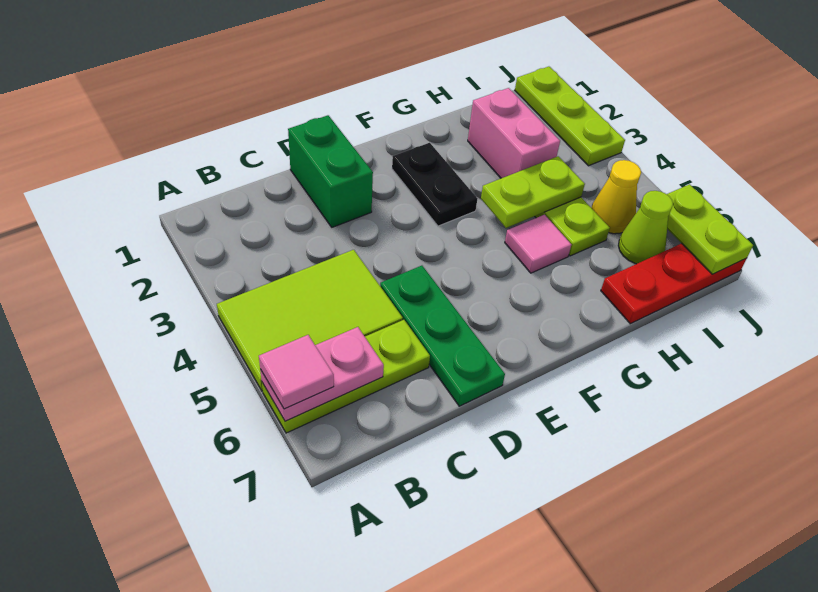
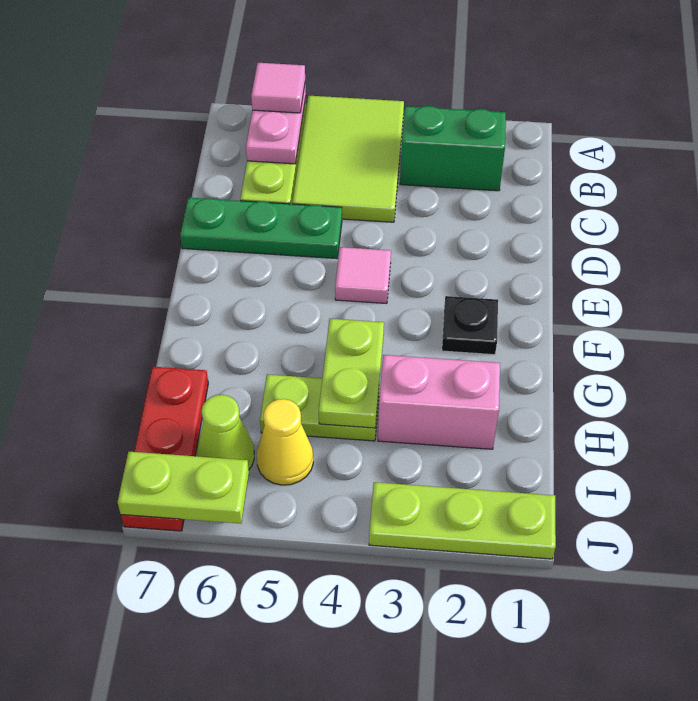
green brick D1:D2 level 1 -> green brick B2:B3 level 1
black plate F2:F3 level 1 -> black plate F2 level 1
pink tile G5 level 1 -> pink tile E4 level 1

